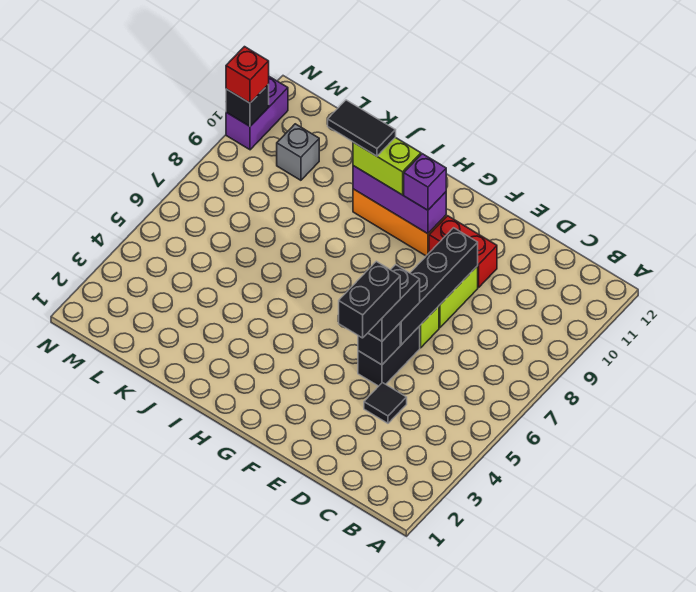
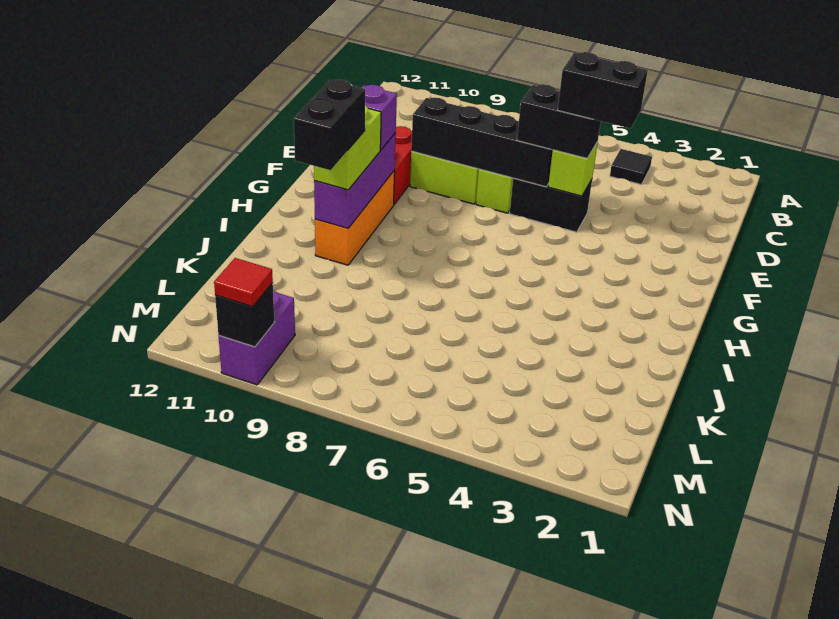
black tile D4 level 1 -> black tile B4 level 1
black brick E5 level 2 -> lime brick E5 level 2
black tile I10:J10 level 4 -> black brick I10:J10 level 4
grey brick L10 level 1 -> none
purple brick N10:N11 level 1 -> purple brick M10:N10 level 1
red brick N10 level 3 -> red tile N10 level 3

